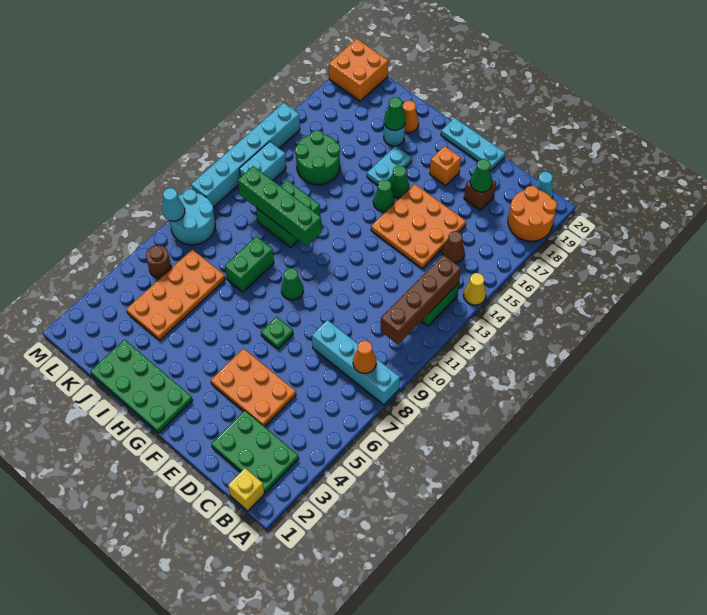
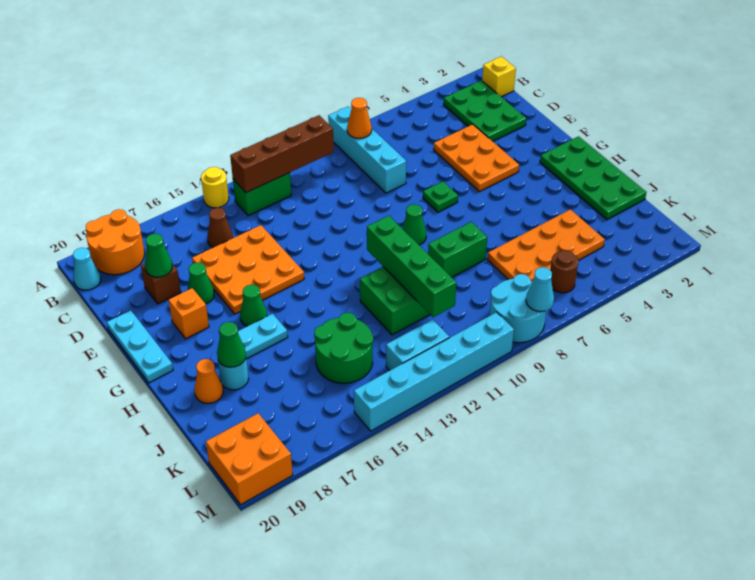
yellow cone A14 level 1 -> yellow round brick A14 level 1
green cone G15 level 1 -> green cone E17 level 1

